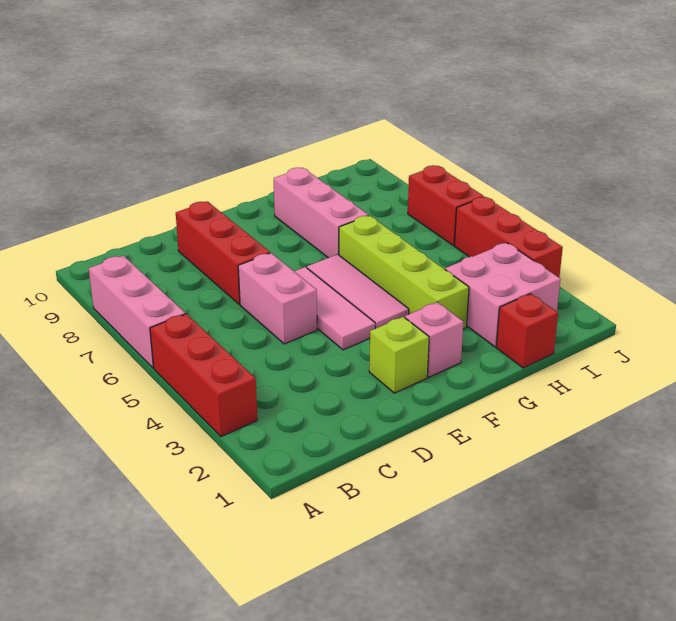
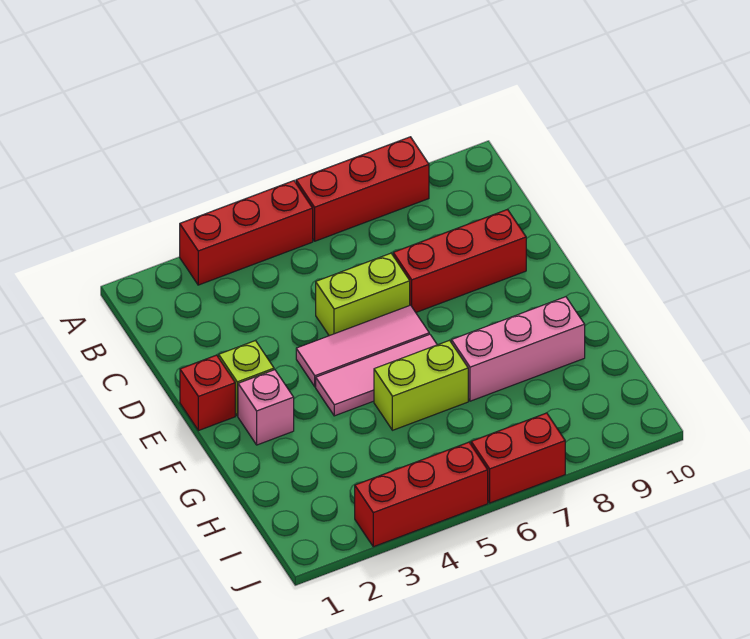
pink brick A6:A8 level 1 -> red brick A6:A8 level 1
pink brick D5:D6 level 1 -> lime brick D5:D6 level 1
lime brick G3:G6 level 1 -> lime brick G5:G6 level 1
red brick H1 level 1 -> red brick E1 level 1
pink brick H2:I3 level 1 -> none

